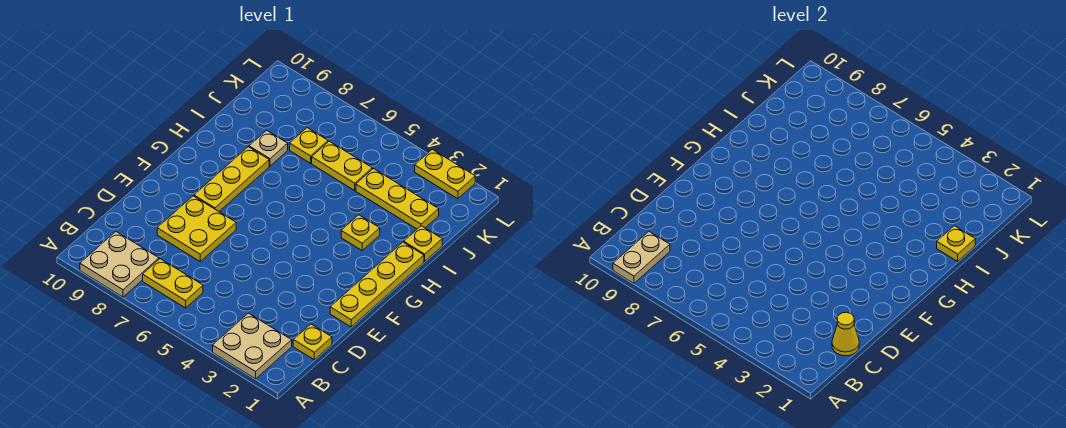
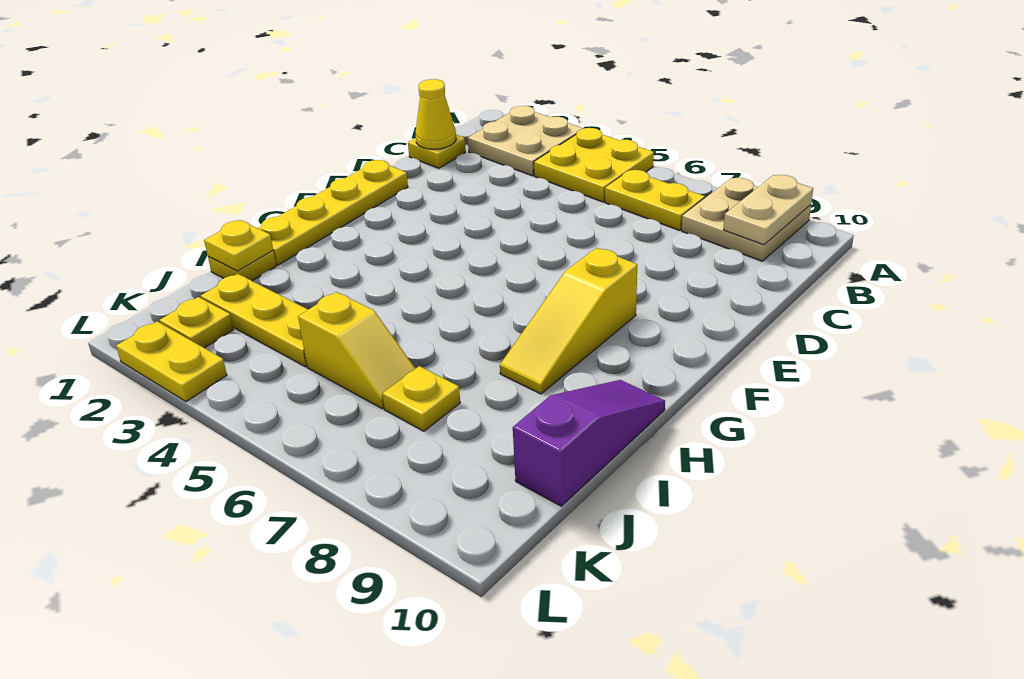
yellow plate D7:E8 level 1 -> yellow plate A4:B5 level 1
yellow plate F8:H8 level 1 -> yellow slope F8:H8 level 1 top F
yellow plate H3 level 1 -> yellow plate K2 level 1
none -> purple slope H10:J10 level 1 top J
tan plate I8 level 1 -> none
yellow plate J5:J6 level 1 -> yellow slope J5:J6 level 1 top 5

